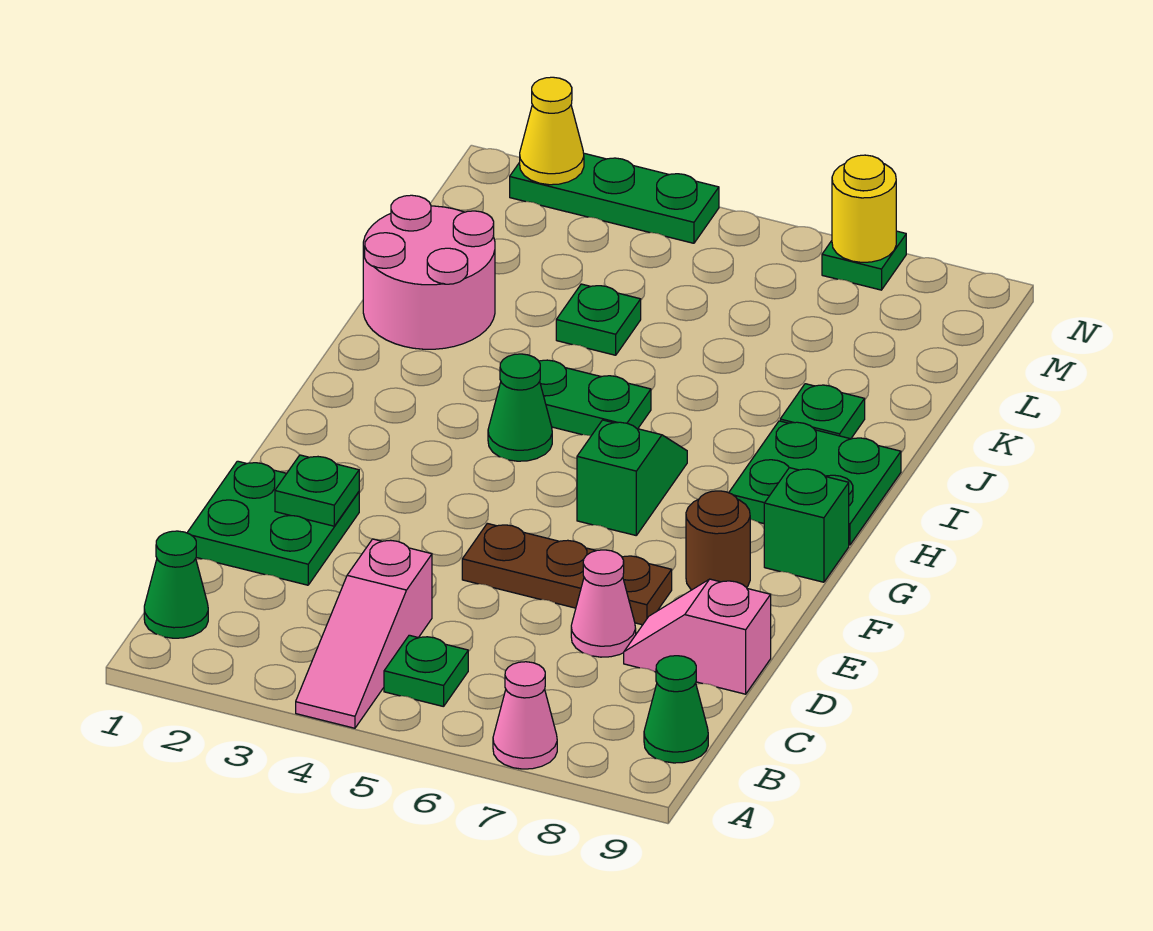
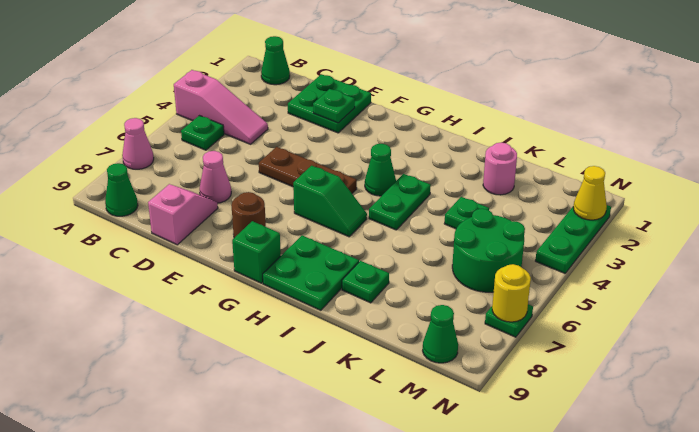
pink slope A4:C4 level 1 top C -> pink slope A4:C4 level 1 top A
brown plate E5:E7 level 1 -> brown plate E5:G5 level 1
pink round brick J1:K2 level 1 -> pink round brick K2 level 1
none -> green round brick L5:M6 level 1
none -> green cone M9 level 1

